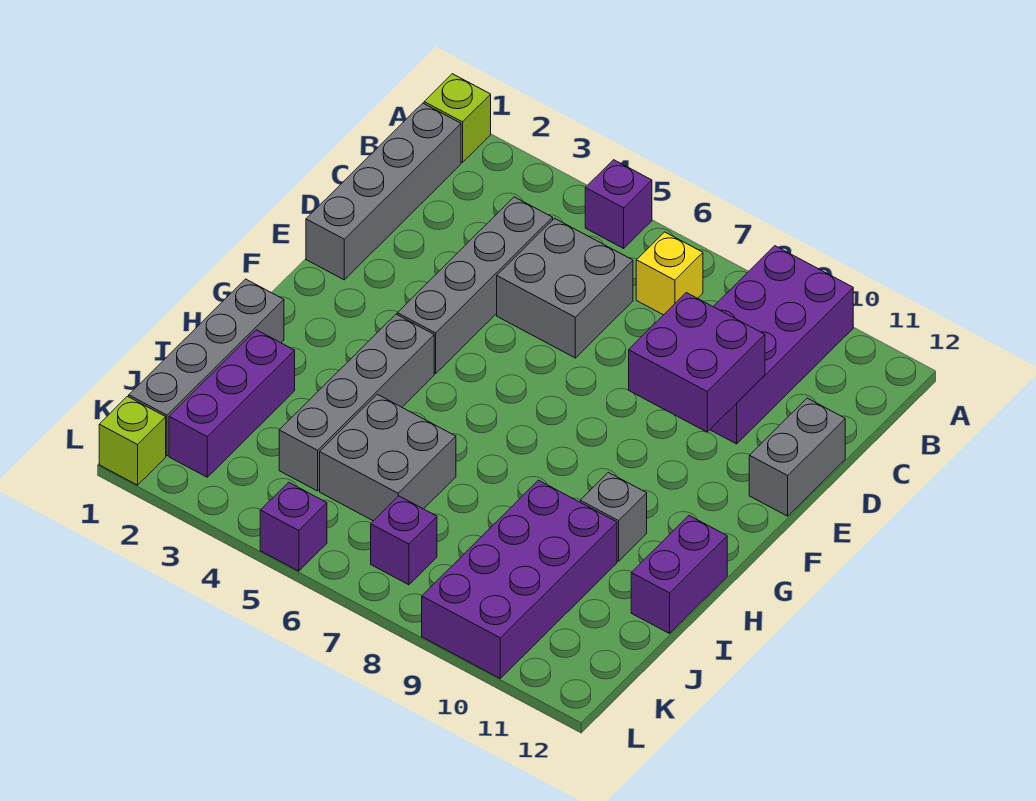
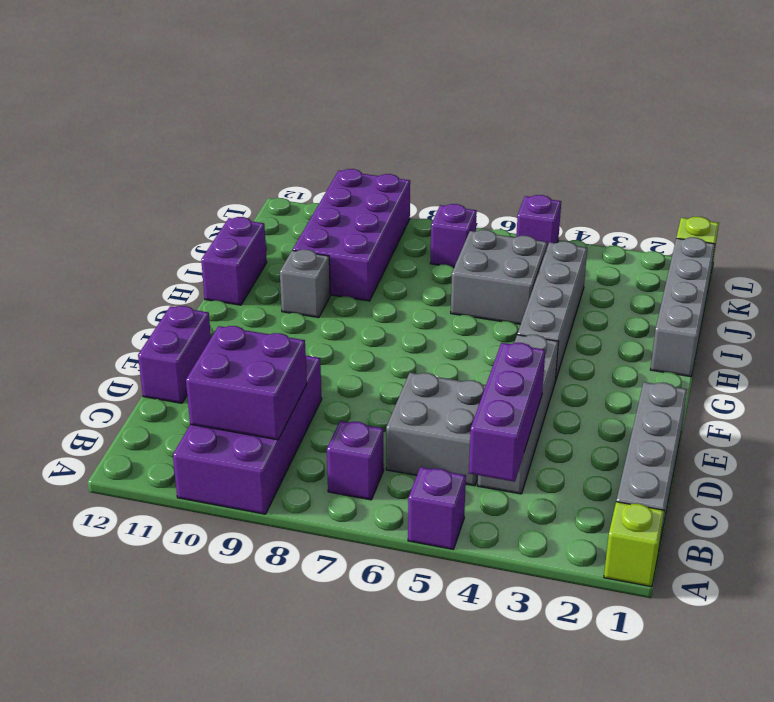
yellow brick B7 level 1 -> purple brick B7 level 1
purple brick D9:E10 level 2 -> purple brick B9:C10 level 2
grey brick D12:E12 level 1 -> purple brick D12:E12 level 1
purple brick I2:K2 level 1 -> purple brick B4:D4 level 2

